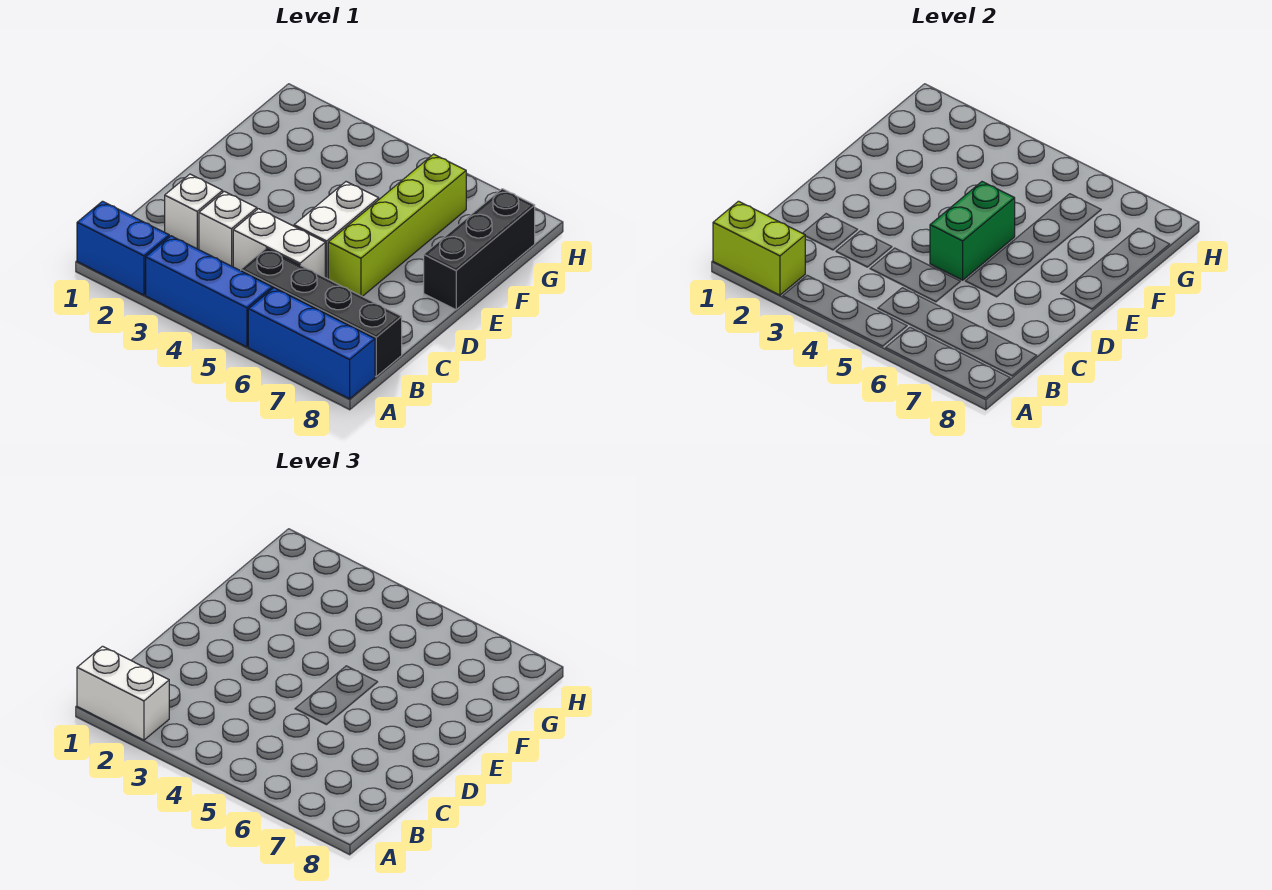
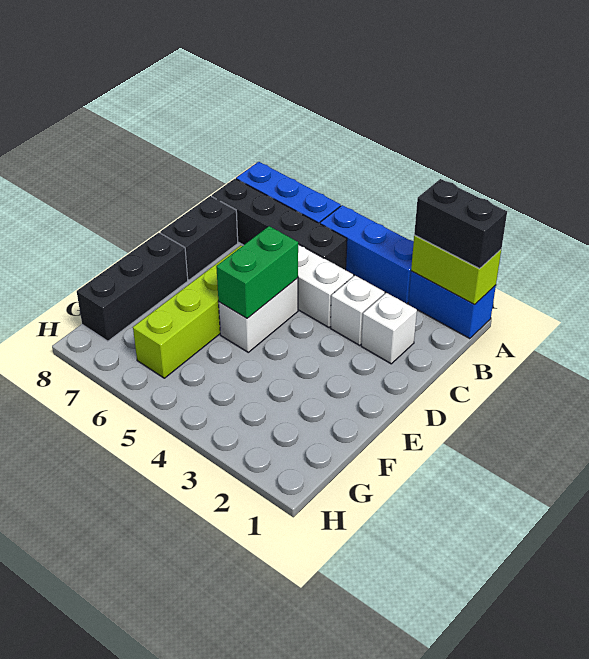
white brick A1:A2 level 3 -> black brick A1:A2 level 3
none -> black brick C8:D8 level 1

